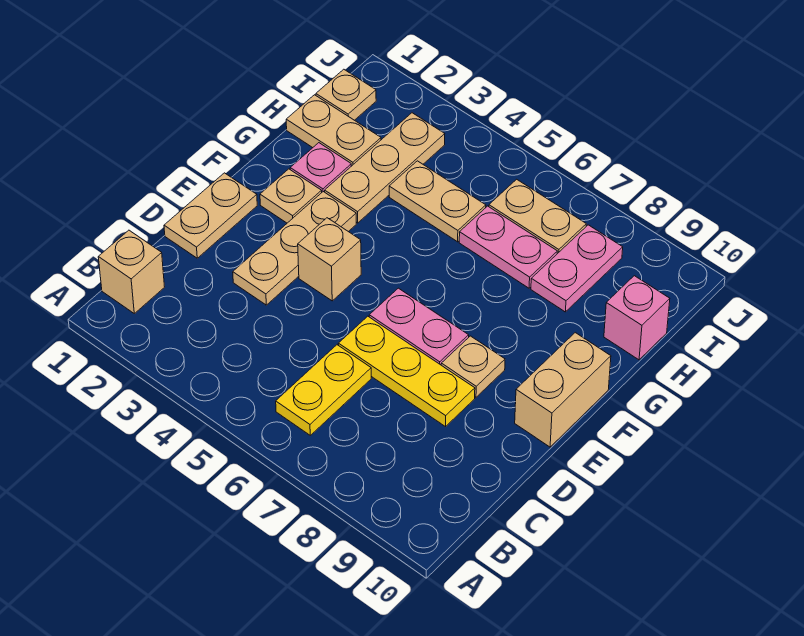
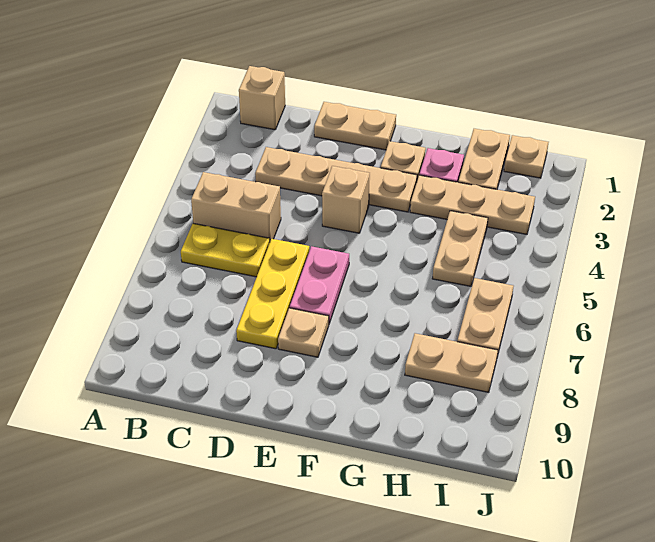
tan plate D3:F3 level 1 -> tan plate C3:F3 level 1
tan brick E10:F10 level 1 -> tan brick B5:C5 level 1
pink plate H6:H7 level 1 -> none
pink plate H8:I8 level 1 -> tan plate H8:I8 level 1
pink brick H10 level 1 -> none

